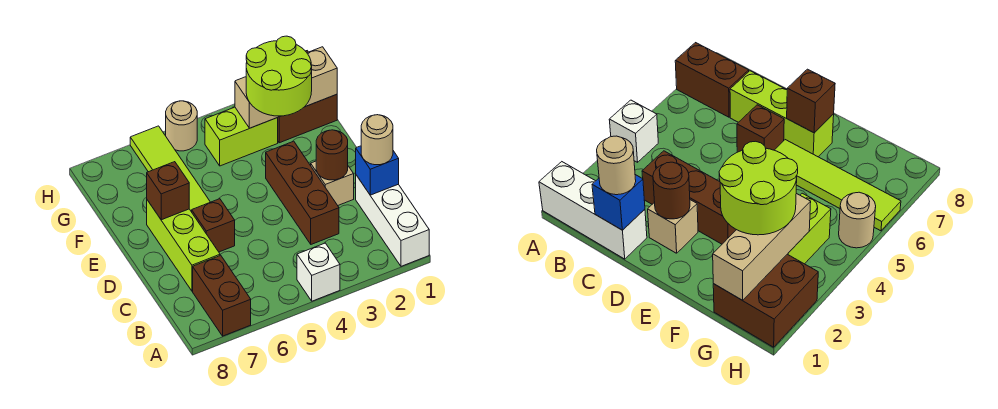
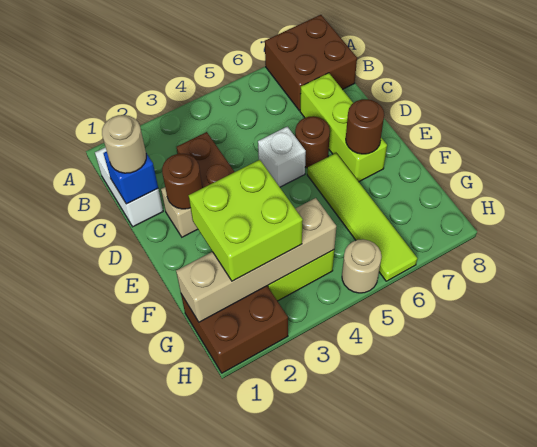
white brick A1:C1 level 1 -> white brick B1:C1 level 1
white brick A4 level 1 -> white brick D5 level 1
brown brick A7:B7 level 1 -> brown brick A7:B8 level 1
brown brick D6 level 1 -> brown round brick D6 level 1
brown brick E7 level 2 -> brown round brick E7 level 2
lime round brick F2:G3 level 3 -> lime brick F2:G3 level 3
tan brick G1:G3 level 2 -> tan brick G1:G4 level 2

